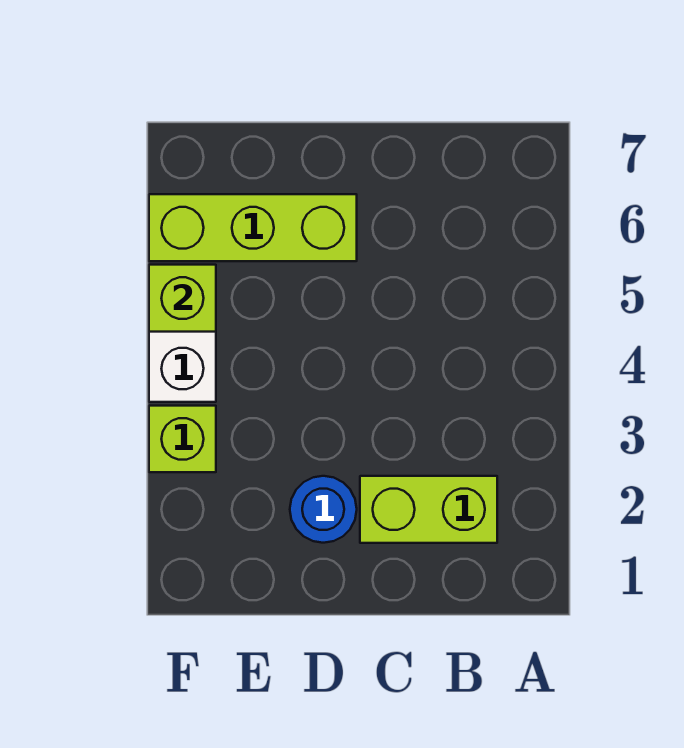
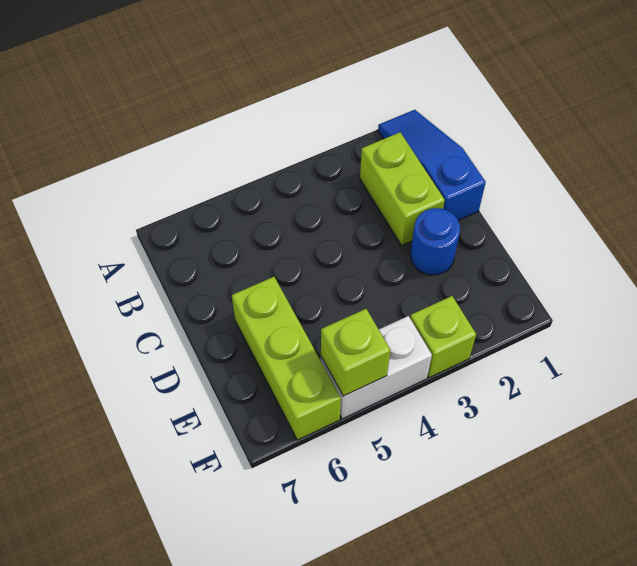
none -> blue slope A1:C1 level 1 top C

